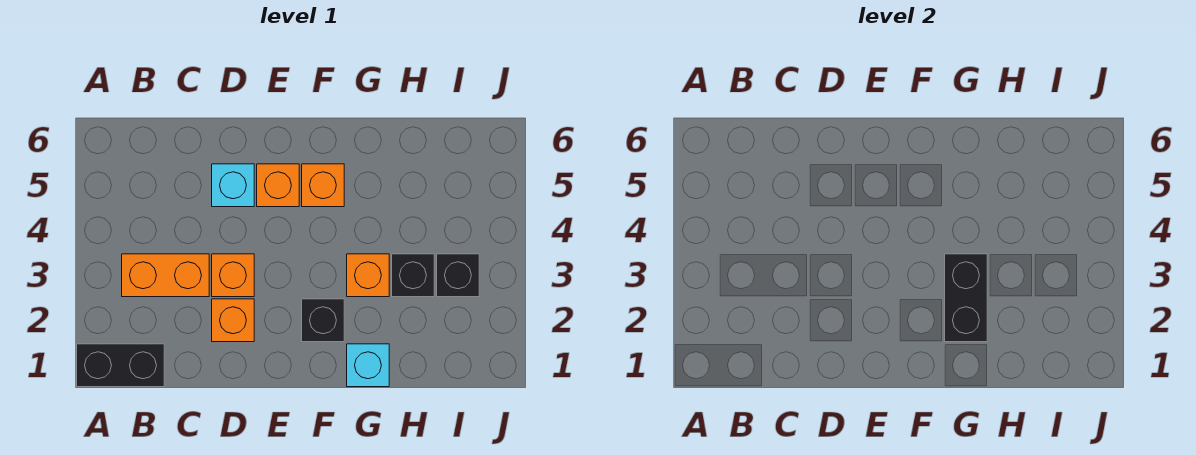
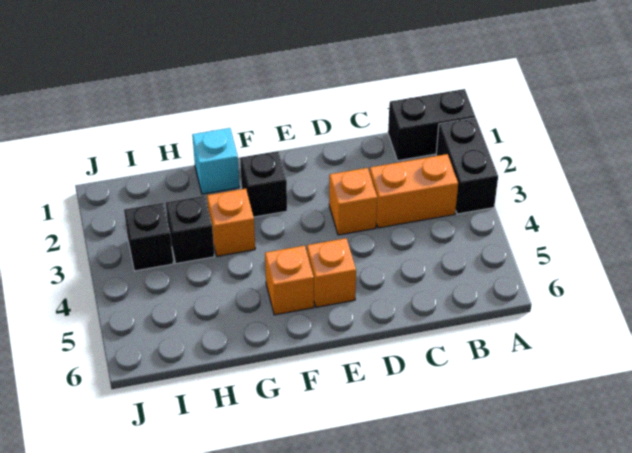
orange brick D2 level 1 -> none
cyan brick D5 level 1 -> none
black brick G2:G3 level 2 -> black brick A2:A3 level 1

